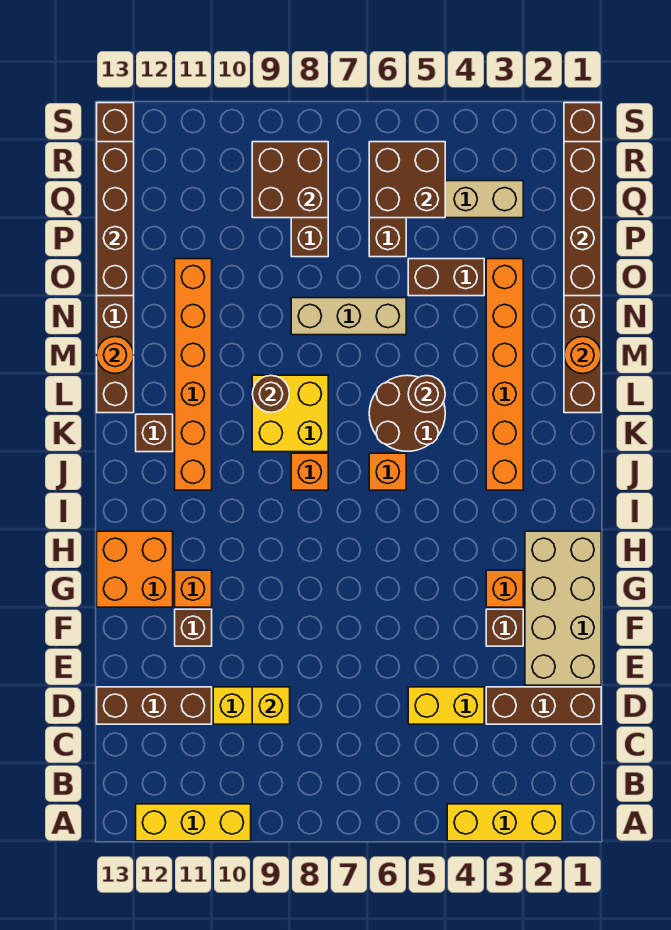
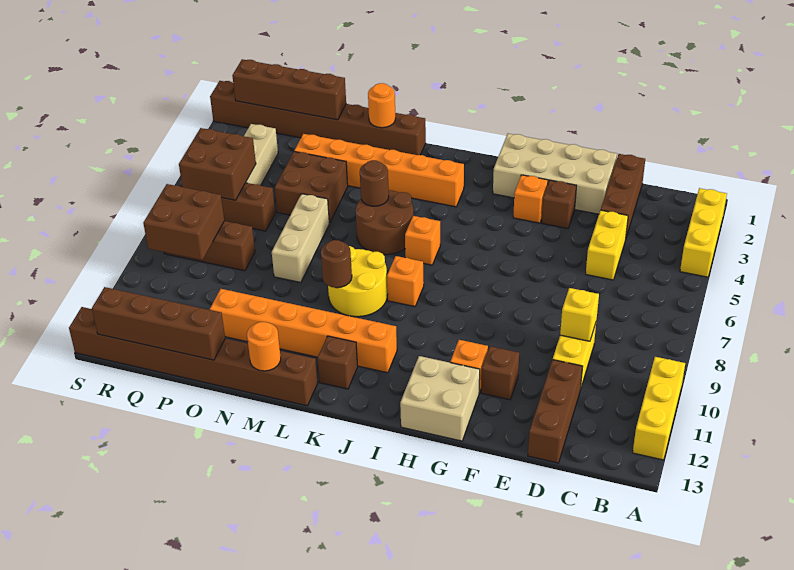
orange brick G12:H13 level 1 -> tan brick G12:H13 level 1
yellow brick K8:L9 level 1 -> yellow round brick K8:L9 level 1
brown brick O4:O5 level 1 -> brown brick N4:O5 level 1

